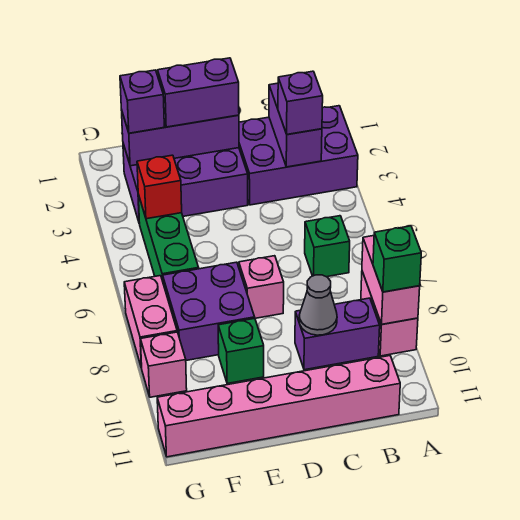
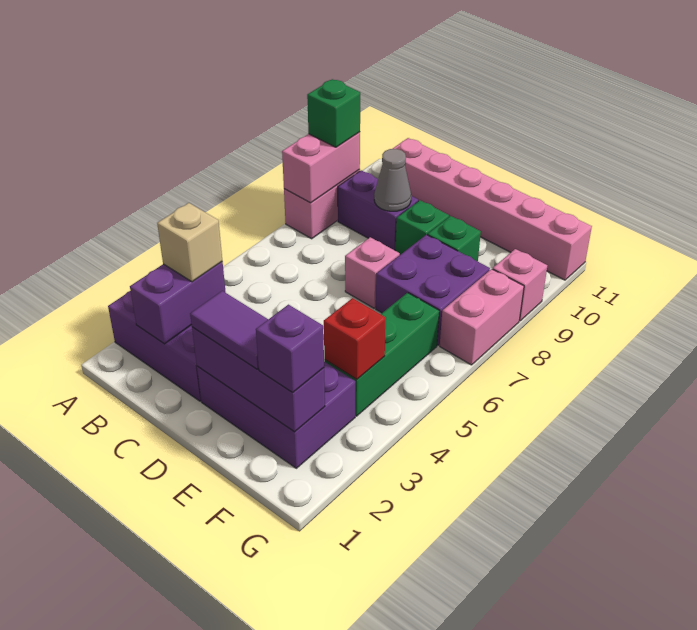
purple brick B3 level 3 -> tan brick B3 level 3
green brick B6 level 1 -> green brick D9 level 1
purple brick D2:E2 level 3 -> purple tile D2:E2 level 3

